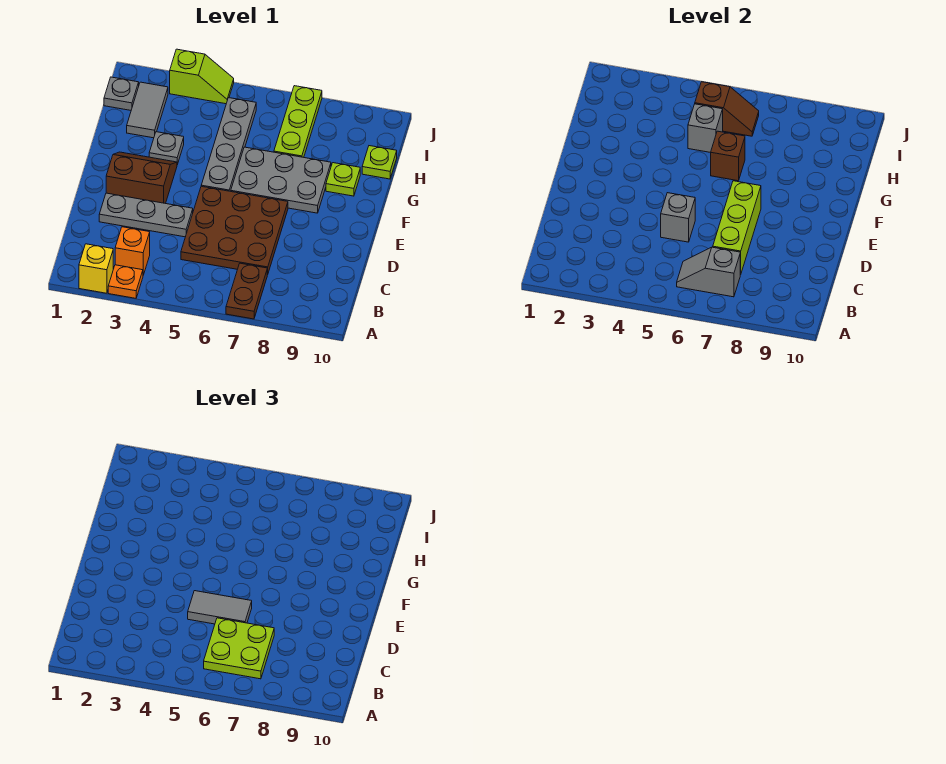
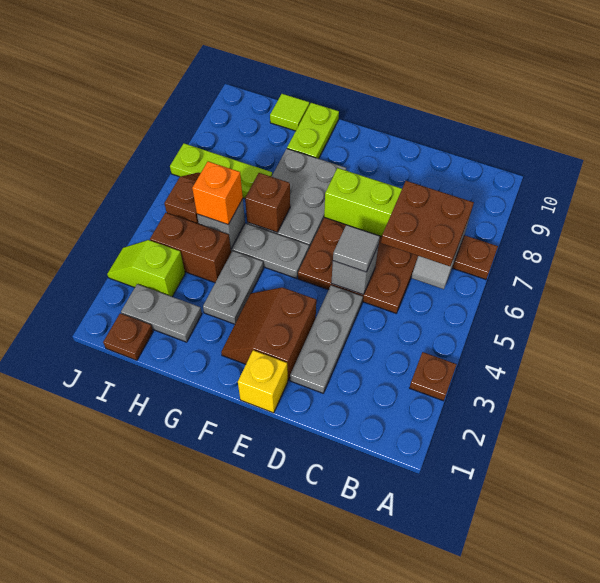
yellow brick A2 level 1 -> yellow brick E1 level 1
orange plate A3 level 1 -> brown plate A3 level 1
orange brick B3 level 1 -> orange brick H5 level 3
lime plate B6:C7 level 3 -> brown plate B6:C7 level 3
grey tile D5:D6 level 3 -> grey tile D5 level 3
grey plate G3 level 1 -> grey plate G3:G4 level 1
lime plate G9 level 1 -> lime plate G9:G10 level 1
grey tile H2:I2 level 1 -> grey plate H2:I2 level 1
none -> brown brick H4:I4 level 1
lime plate H10 level 1 -> lime tile H10 level 1
grey plate I1 level 1 -> brown plate I1 level 1
lime slope J3:J4 level 1 top 3 -> lime slope I3:J3 level 1 top I

